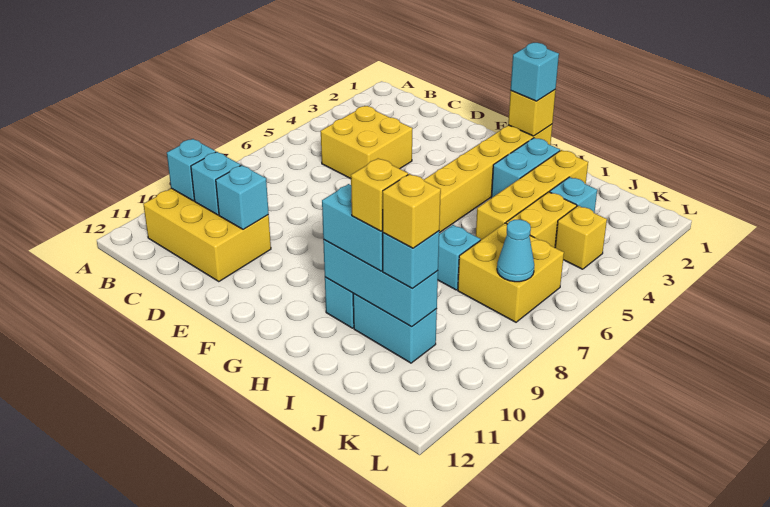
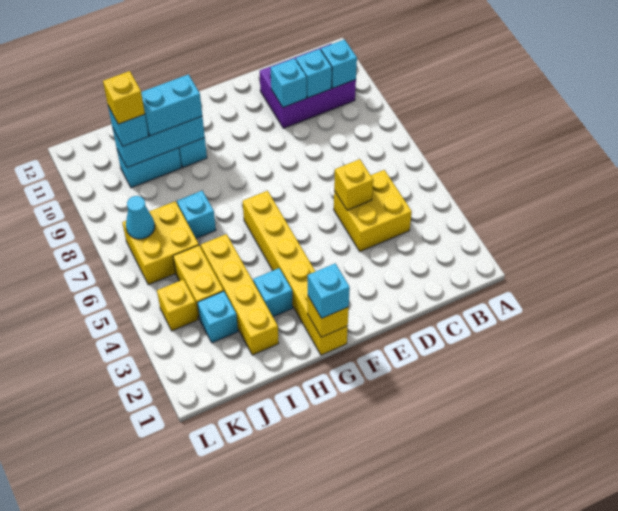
yellow brick B10:D11 level 1 -> purple brick B10:D11 level 1
cyan brick H2:H3 level 1 -> cyan brick H3 level 1
yellow brick I10 level 4 -> yellow brick D5 level 2

